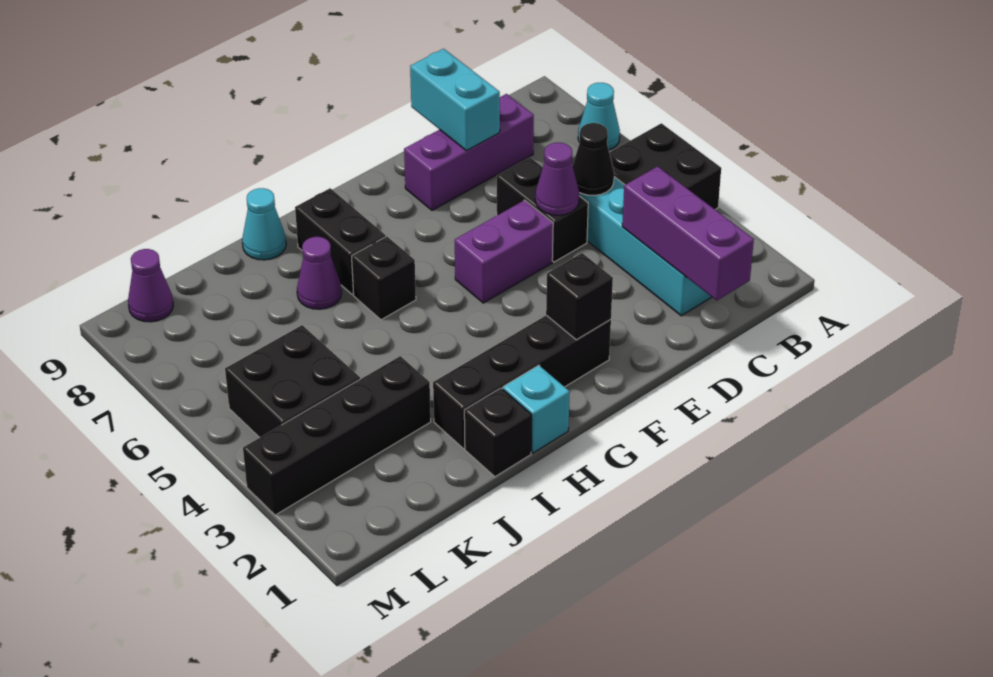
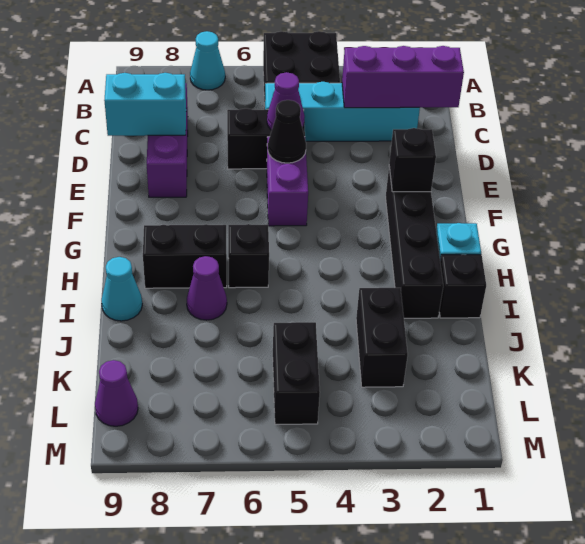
black cone C5 level 2 -> black cone E5 level 2
black brick J3:M3 level 1 -> black brick J3:K3 level 1
black brick K4:L5 level 1 -> black brick K5:L5 level 1

